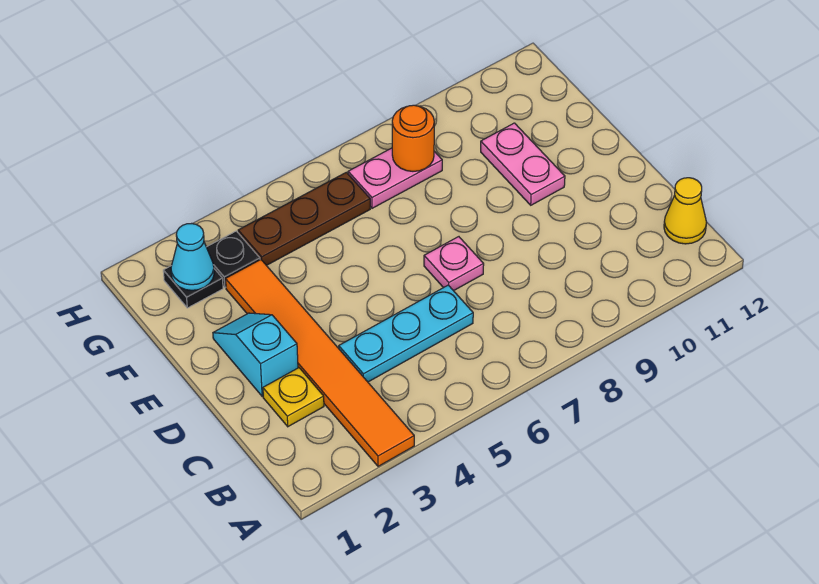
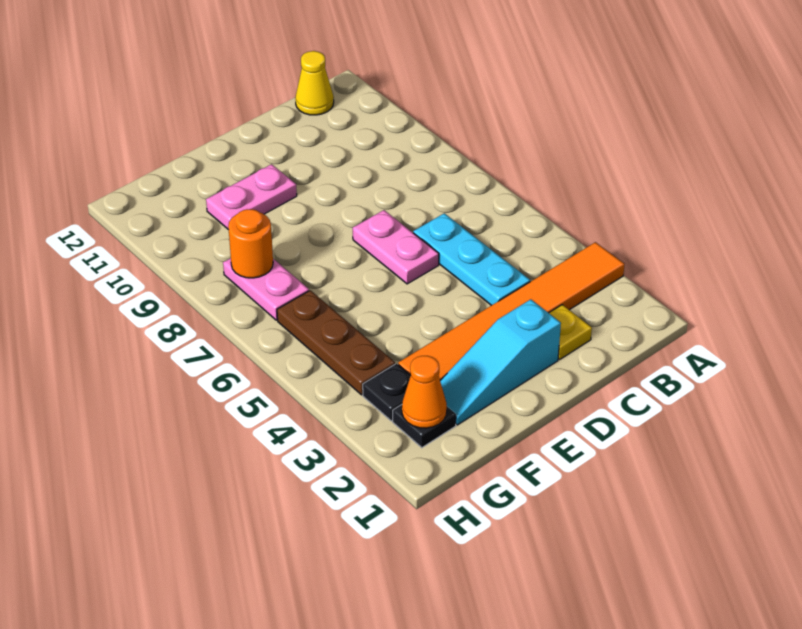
cyan slope D2:E2 level 1 top D -> cyan slope D2:F2 level 1 top D
pink plate D7 level 1 -> pink plate D6:D7 level 1
cyan cone G2 level 2 -> orange cone G2 level 2

